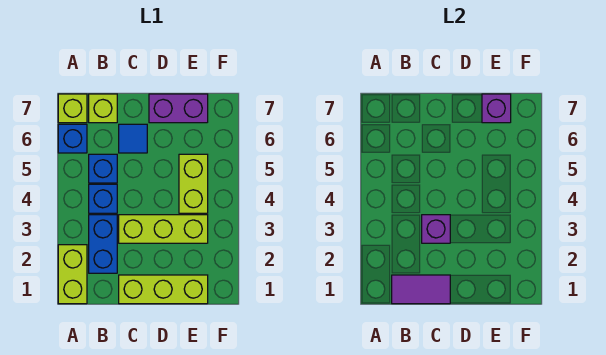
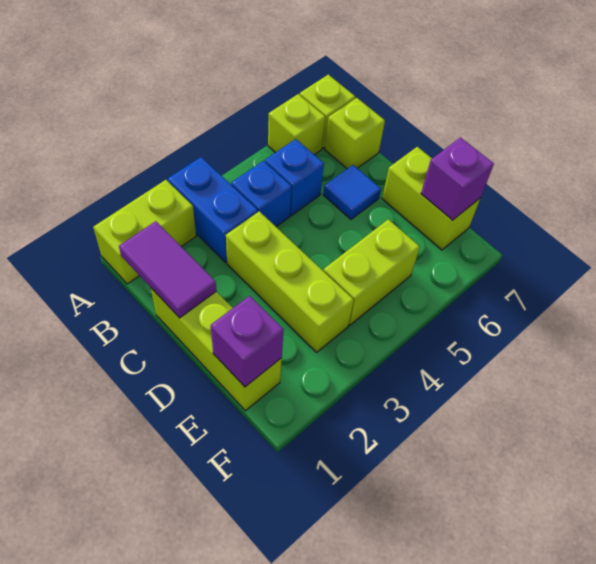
blue brick A6 level 1 -> lime brick A6 level 1
blue brick B2:B3 level 1 -> blue brick A3:B3 level 1
purple brick C3 level 2 -> purple brick E1 level 2
purple brick D7:E7 level 1 -> lime brick D7:E7 level 1

